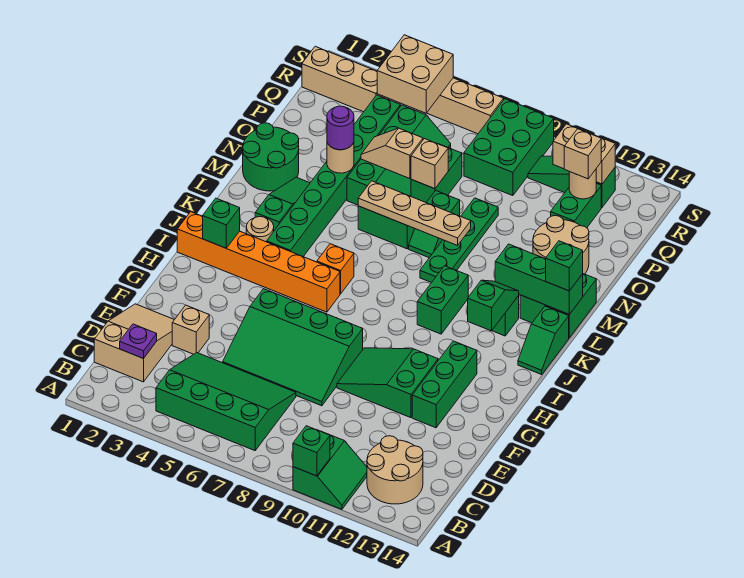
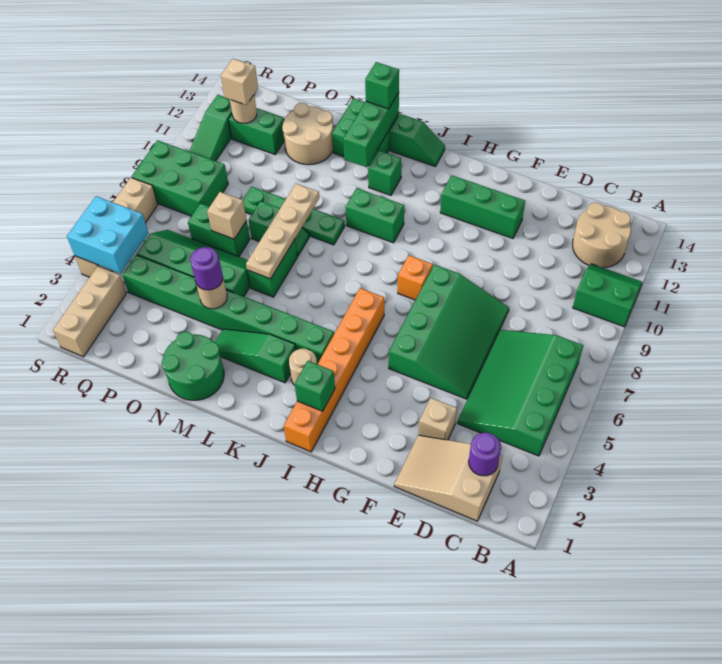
green brick A10 level 2 -> none
purple plate C2 level 2 -> purple round brick C2 level 2
green slope F9:G11 level 1 top 11 -> none
orange brick J6 level 1 -> orange brick H8 level 1
green slope J12:K12 level 2 top J -> none
tan slope O5:O6 level 2 top 6 -> none
tan brick R4:S5 level 2 -> cyan brick R4:S5 level 2
tan brick R11:R12 level 2 -> none

